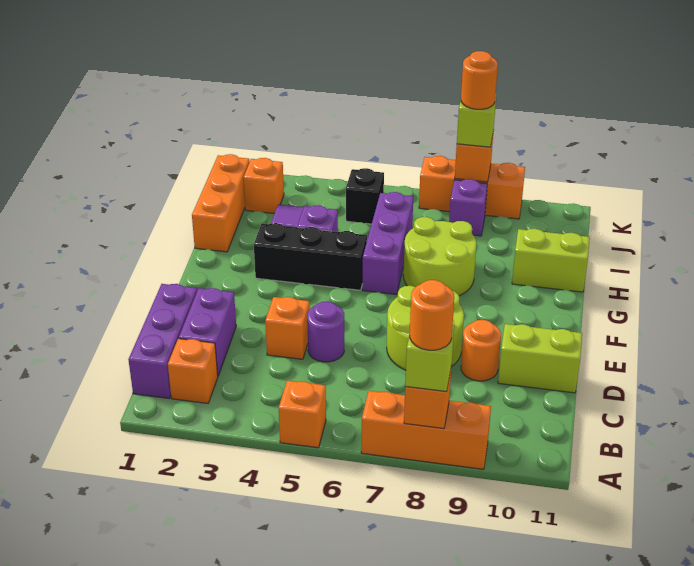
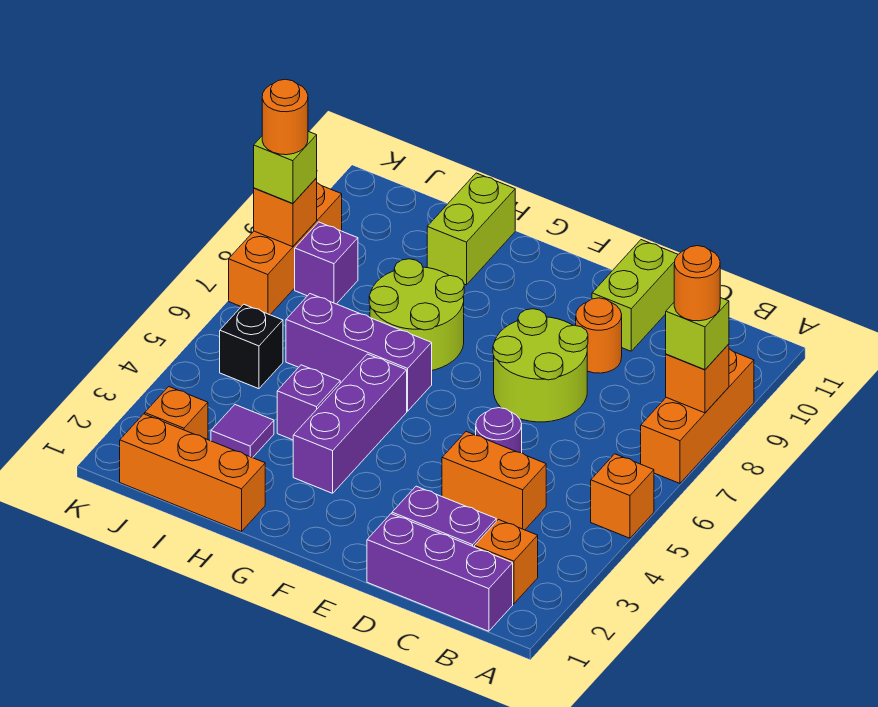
orange brick D4 level 1 -> orange brick C4:D4 level 1
black brick G3:G5 level 1 -> purple brick G3:G5 level 1

